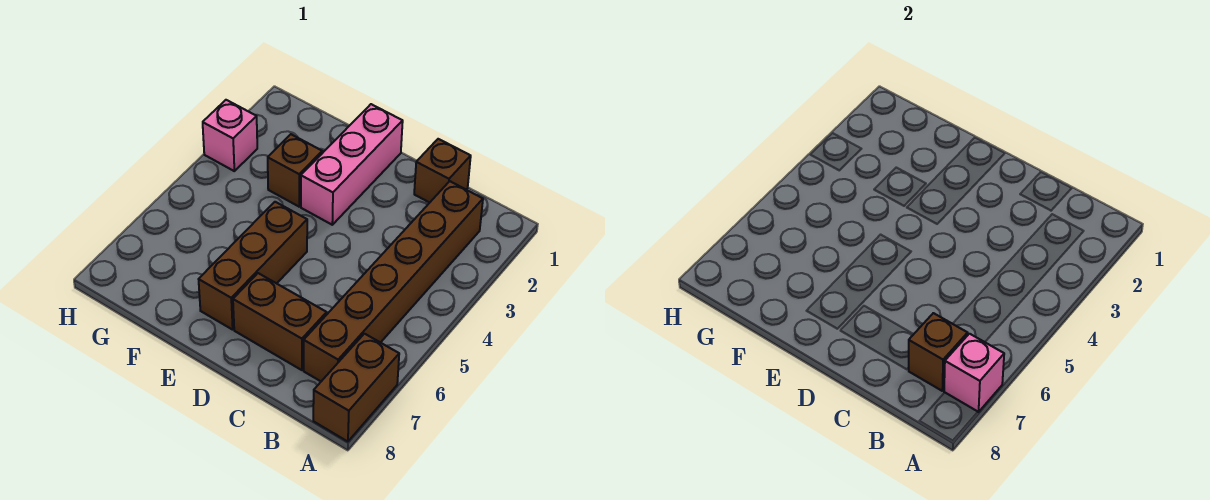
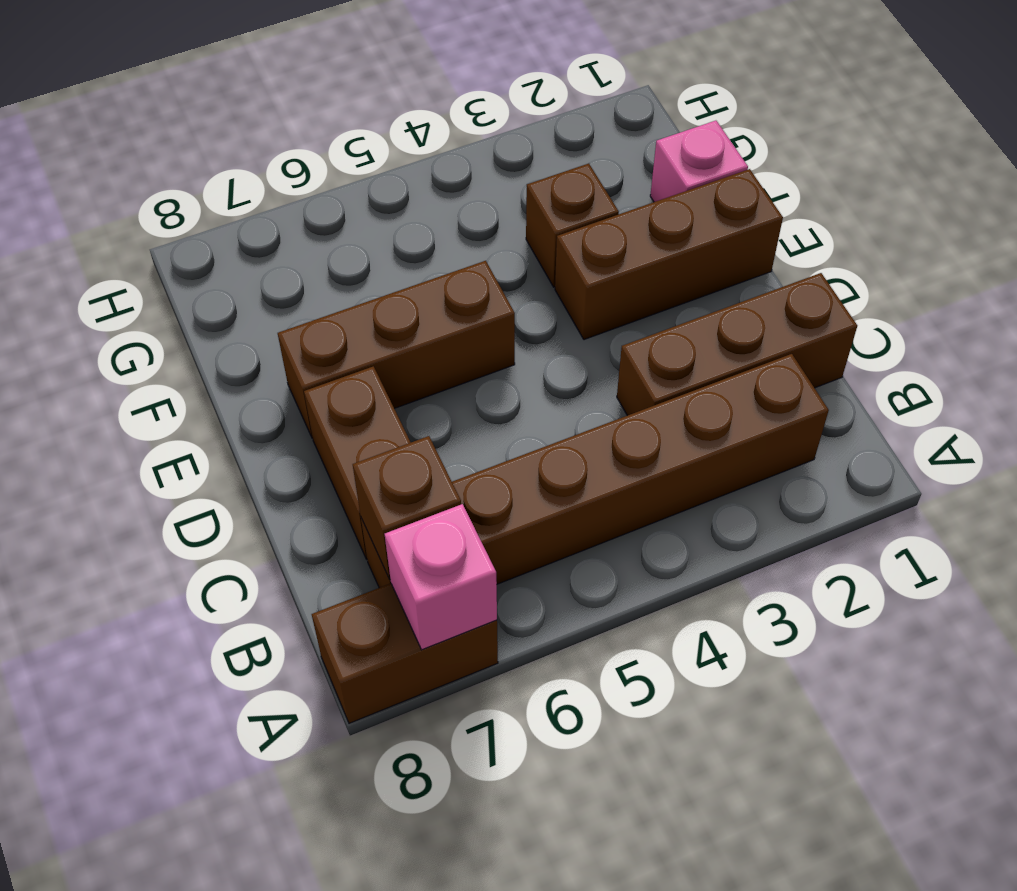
brown brick C1 level 1 -> brown brick C1:C3 level 1
pink brick E1:E3 level 1 -> brown brick E1:E3 level 1
pink brick H3 level 1 -> pink brick F1 level 1

